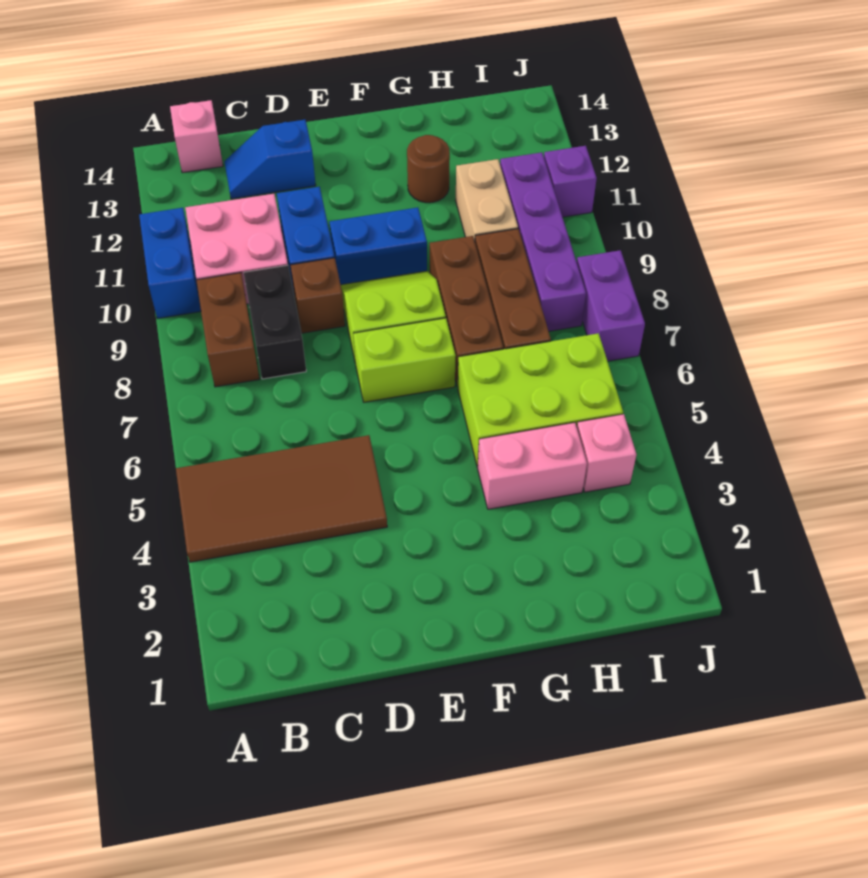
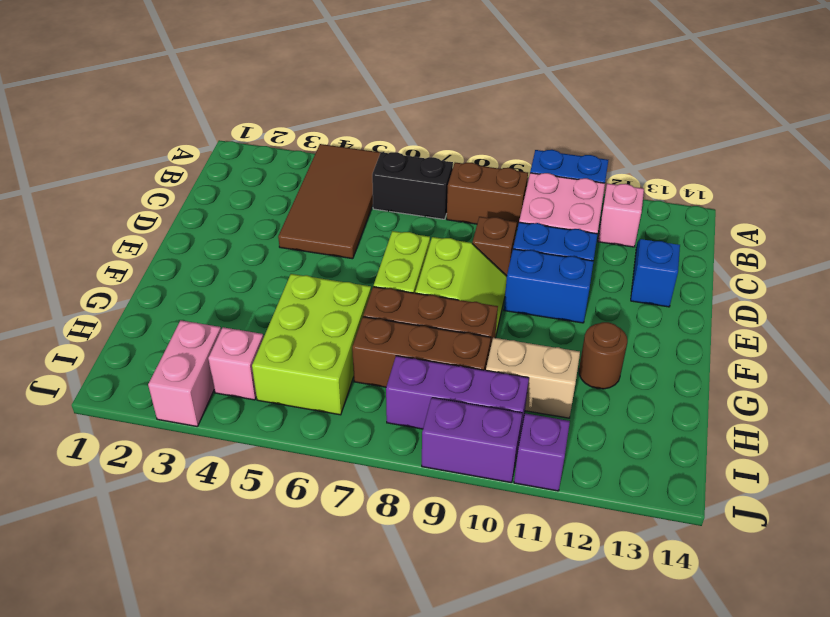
pink brick B14 level 1 -> pink brick B12 level 1
black brick C8:C9 level 1 -> black brick B6:B7 level 1
blue brick E10:F10 level 1 -> blue brick E10:E11 level 1
pink brick G4:H4 level 1 -> pink brick I3:J3 level 1
purple brick I8:I11 level 1 -> purple brick I8:I10 level 1
purple brick J7:J8 level 1 -> purple brick J9:J10 level 1

